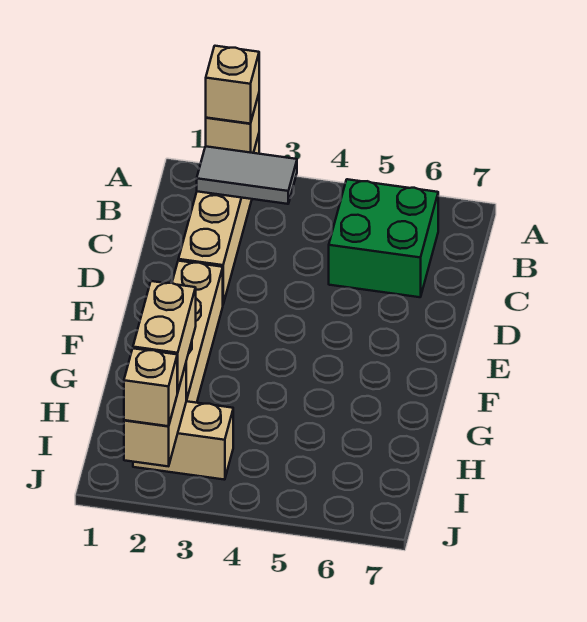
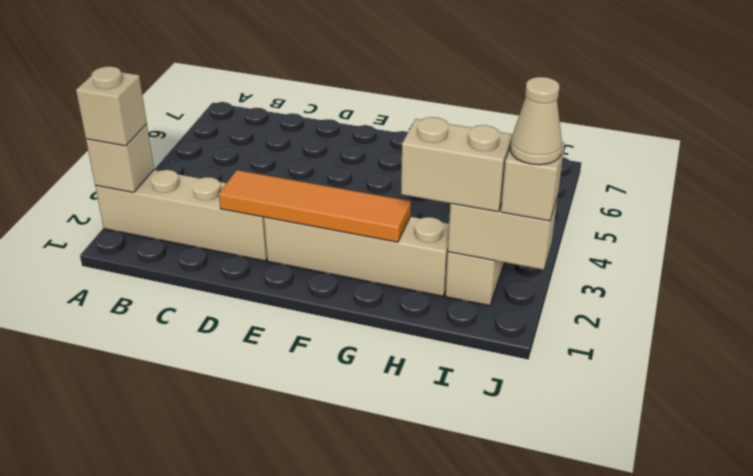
grey tile B2:B3 level 2 -> none
green brick B5:C6 level 1 -> none
none -> orange tile D2:G2 level 2
none -> tan cone J2 level 4

